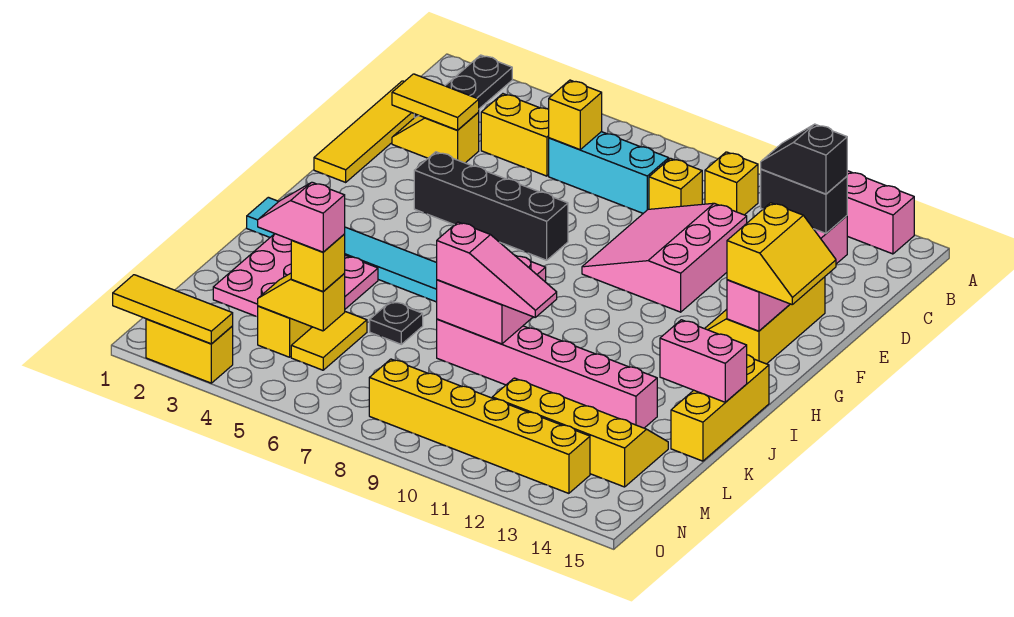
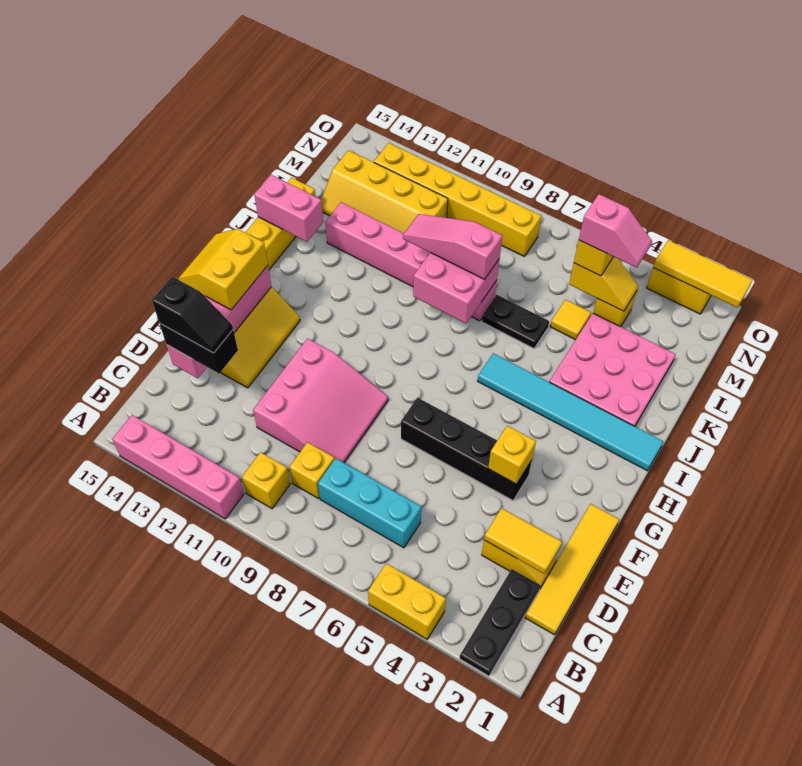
yellow brick C4:C5 level 1 -> yellow brick A4:A5 level 1
yellow brick C6 level 2 -> yellow brick F4 level 2
black plate K6 level 1 -> black plate K6:K7 level 1
yellow tile L5:M5 level 1 -> yellow tile L5 level 1

